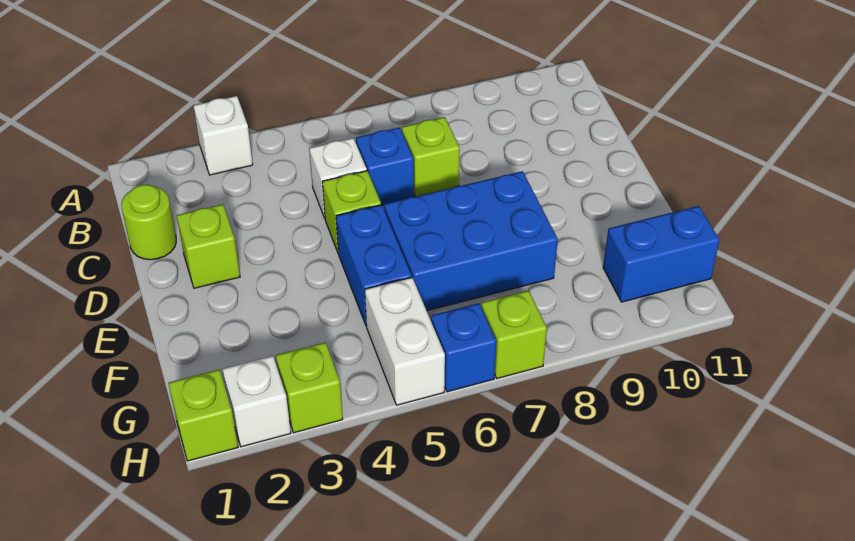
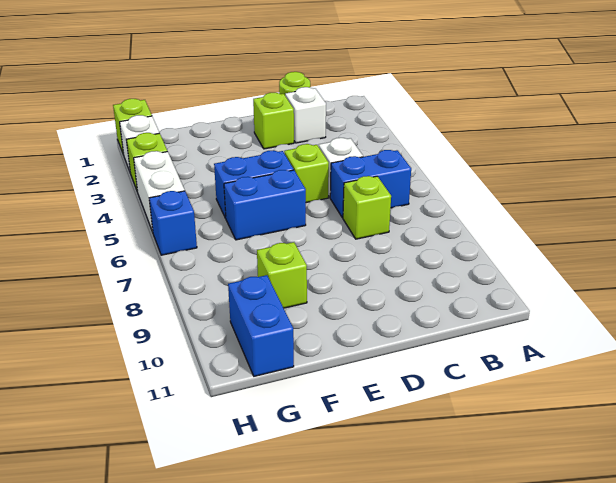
white brick A3 level 1 -> white brick C2 level 1
blue brick C6 level 1 -> blue brick B6:C6 level 1
blue brick E6:F8 level 1 -> blue brick E6:F6 level 1
white brick G5:H5 level 1 -> white brick H4:H5 level 1
lime brick H7 level 1 -> lime brick F9 level 1

